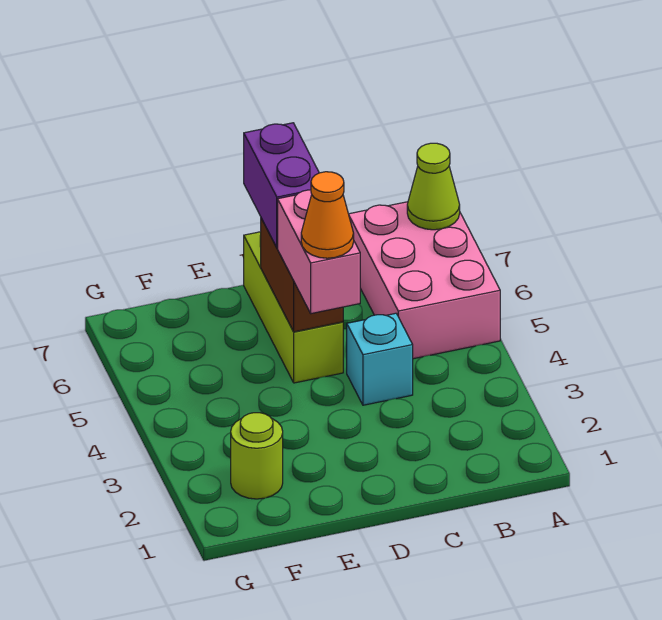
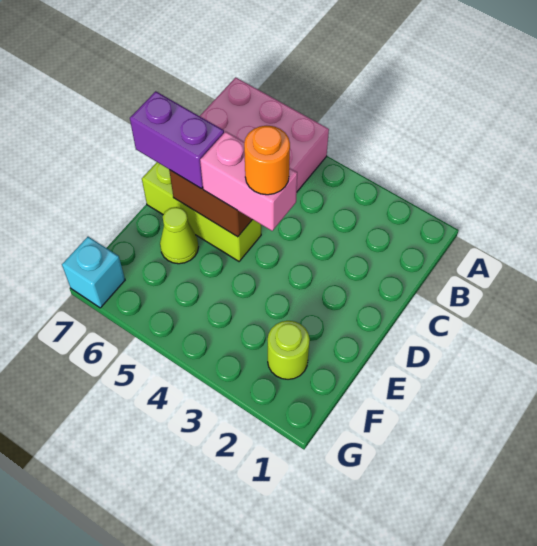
lime cone A7 level 2 -> lime cone E6 level 1
cyan brick C4 level 1 -> cyan brick G7 level 1
orange cone D4 level 4 -> orange round brick D4 level 4

